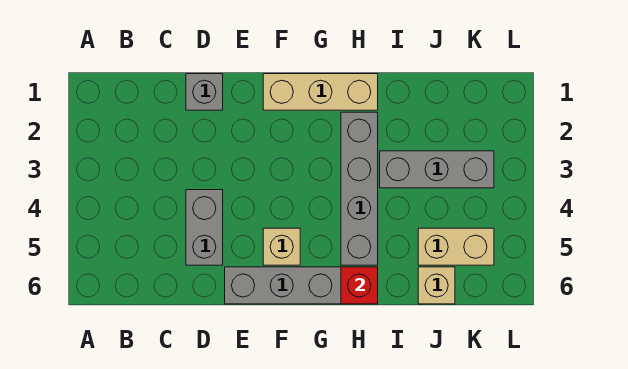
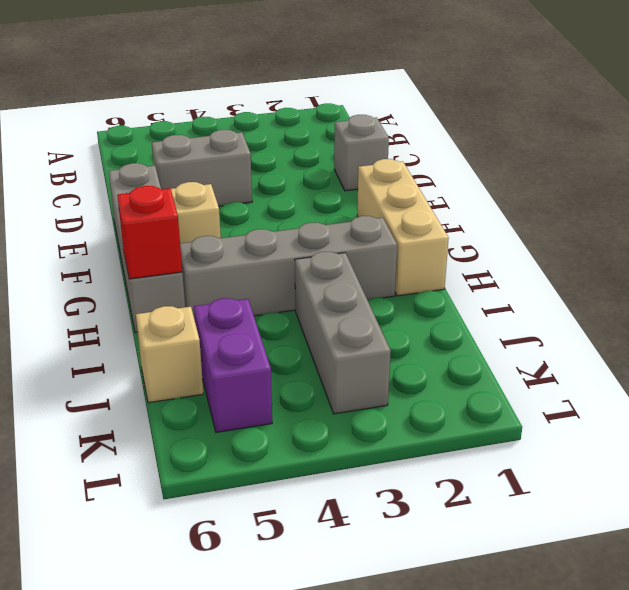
tan brick J5:K5 level 1 -> purple brick J5:K5 level 1

